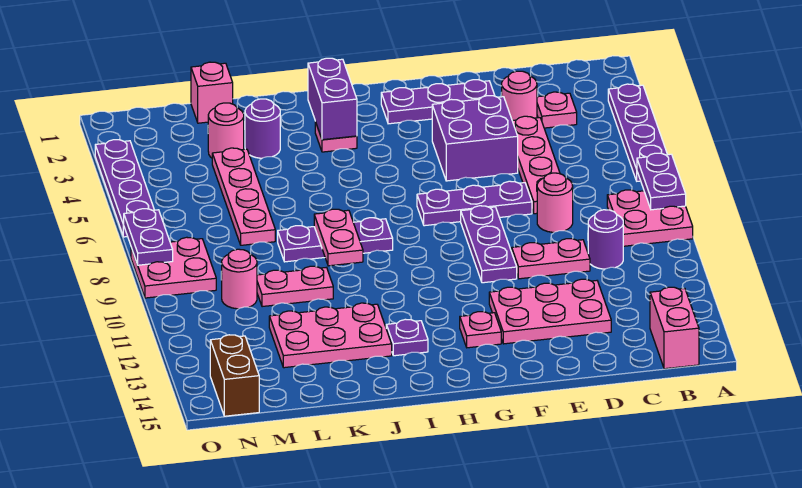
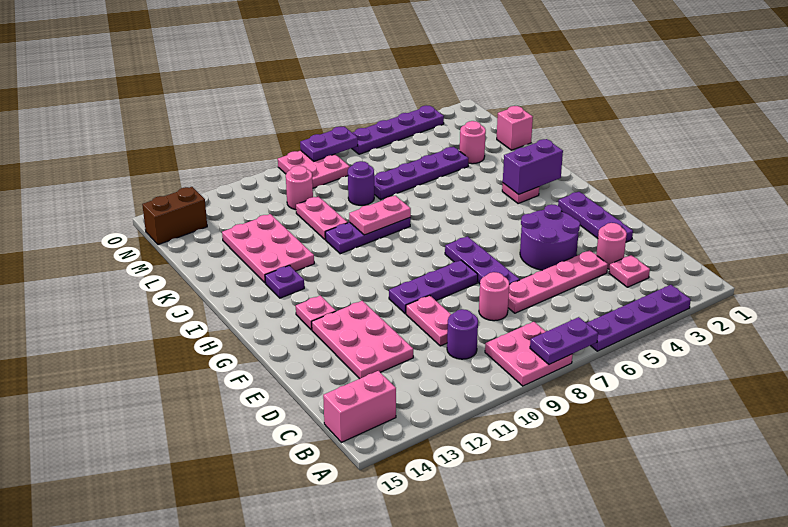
purple brick E4:F5 level 1 -> purple round brick E4:F5 level 1
purple plate I8:K8 level 1 -> purple plate J8:J10 level 1
purple round brick K3 level 1 -> purple round brick L8 level 1
pink plate L4:L7 level 1 -> purple plate L4:L7 level 1

